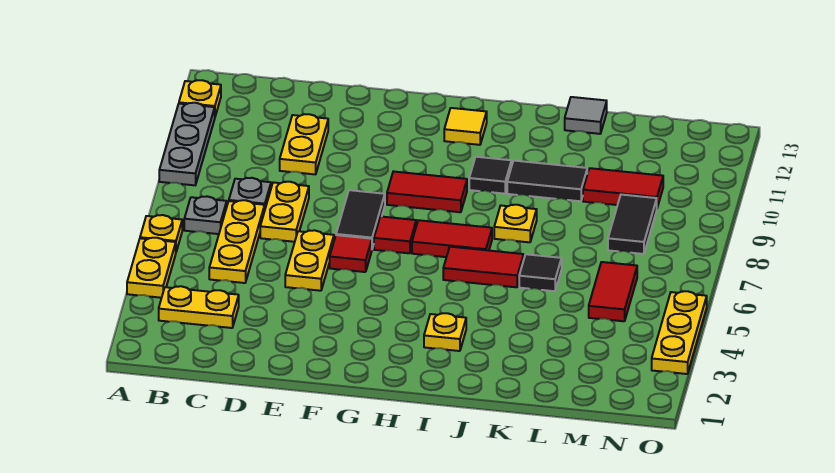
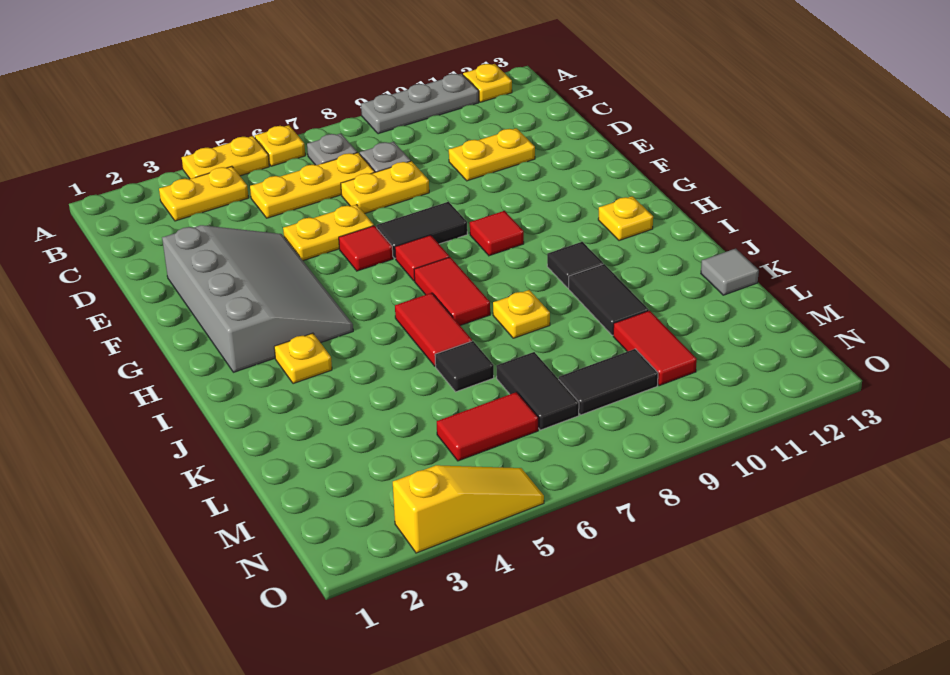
yellow plate B3:C3 level 1 -> yellow plate B3:B4 level 1
none -> grey slope E2:H4 level 1 top 2
red tile G9:H9 level 1 -> red tile G9 level 1
yellow tile H12 level 1 -> yellow plate H12 level 1
none -> black tile L7:M7 level 1
yellow plate O3:O5 level 1 -> yellow slope O3:O5 level 1 top 3

